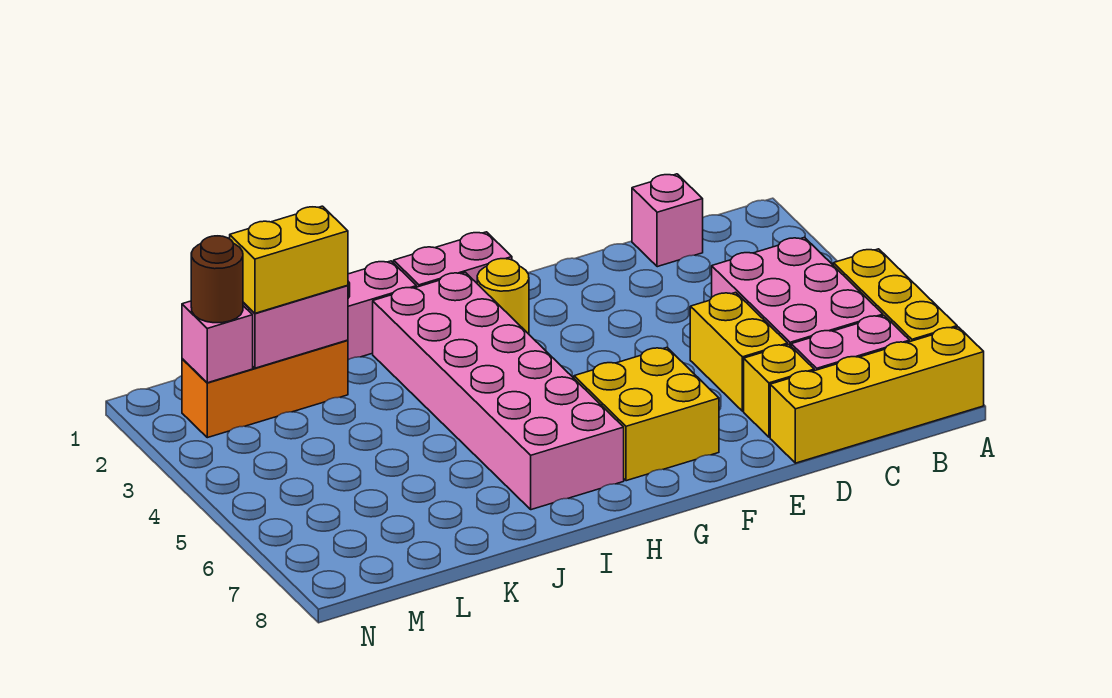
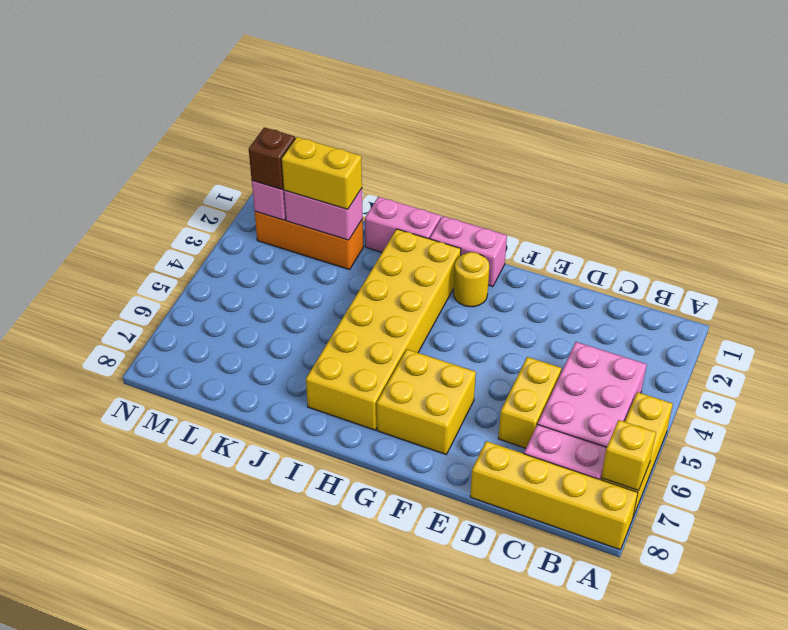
pink brick C1 level 1 -> none
yellow brick D7 level 1 -> yellow brick A7 level 2
pink brick H2:I7 level 1 -> yellow brick H2:I7 level 1
brown round brick M2 level 3 -> brown brick M2 level 3

